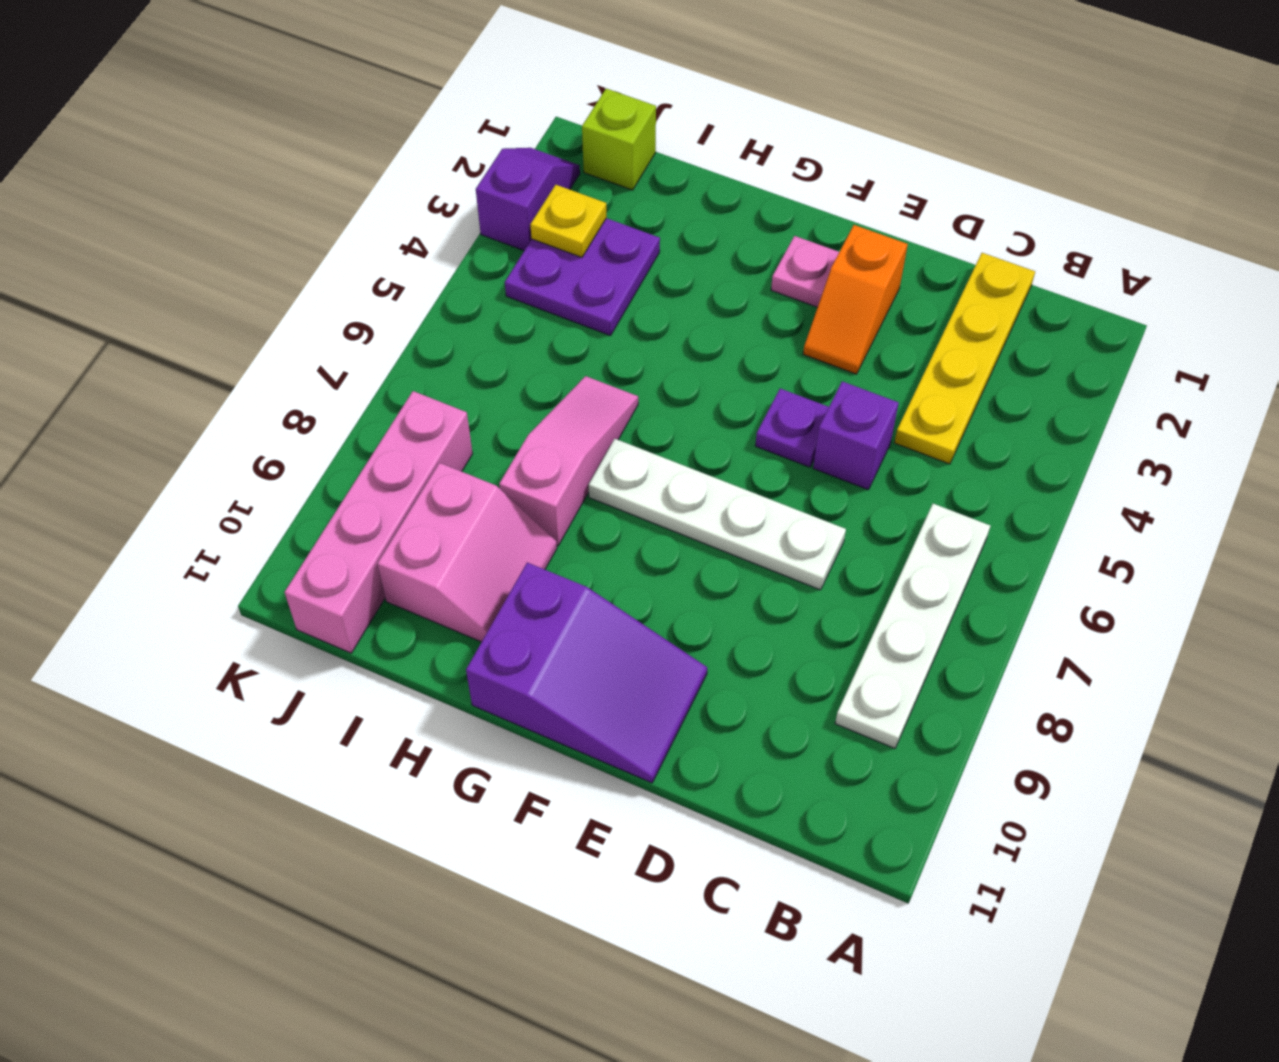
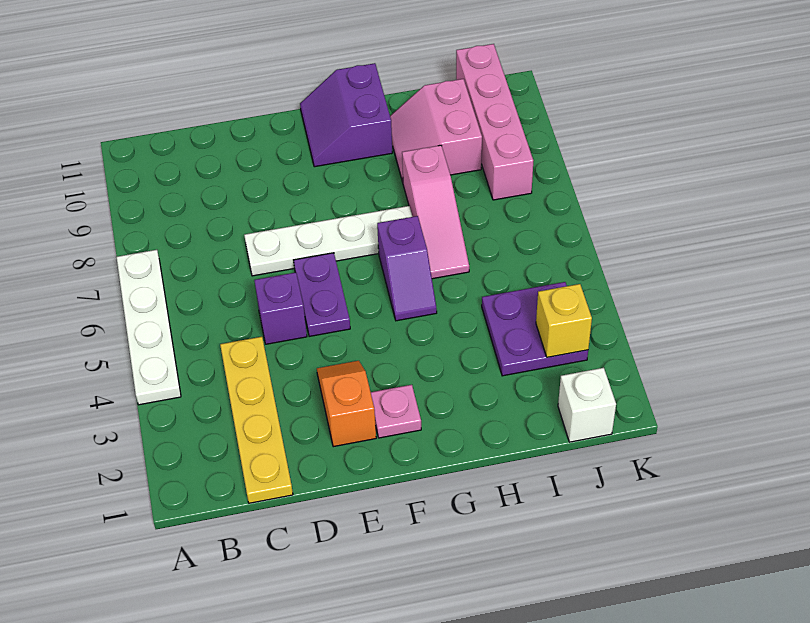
white plate B6:B9 level 1 -> white plate A4:A7 level 1
purple plate E5 level 1 -> purple plate E5:E6 level 1
purple slope E10:G11 level 1 top G -> purple slope F10:G11 level 1 top G
lime brick J1 level 1 -> white brick J1 level 1
yellow plate J3 level 2 -> yellow brick J3 level 2
purple slope K2:K3 level 1 top 3 -> purple slope G5:G6 level 1 top 6

